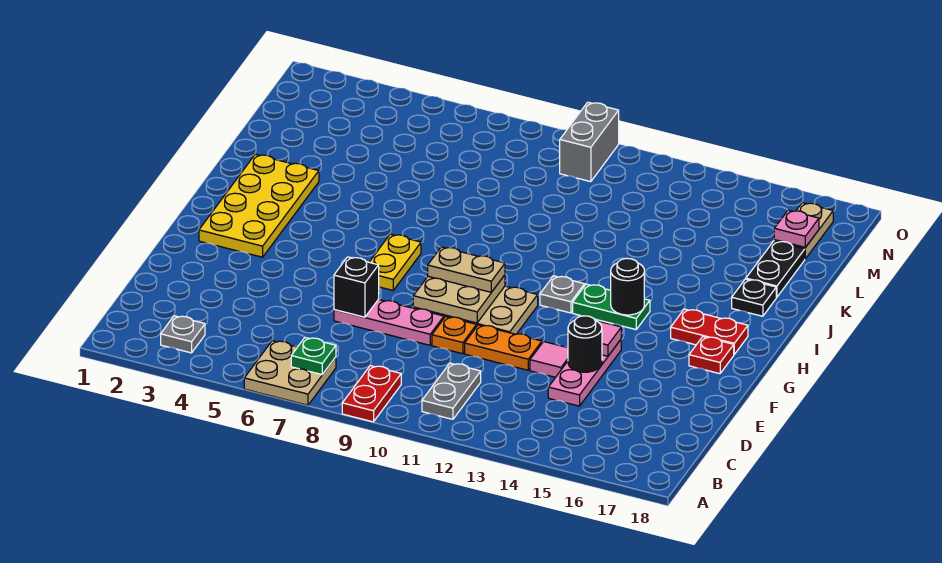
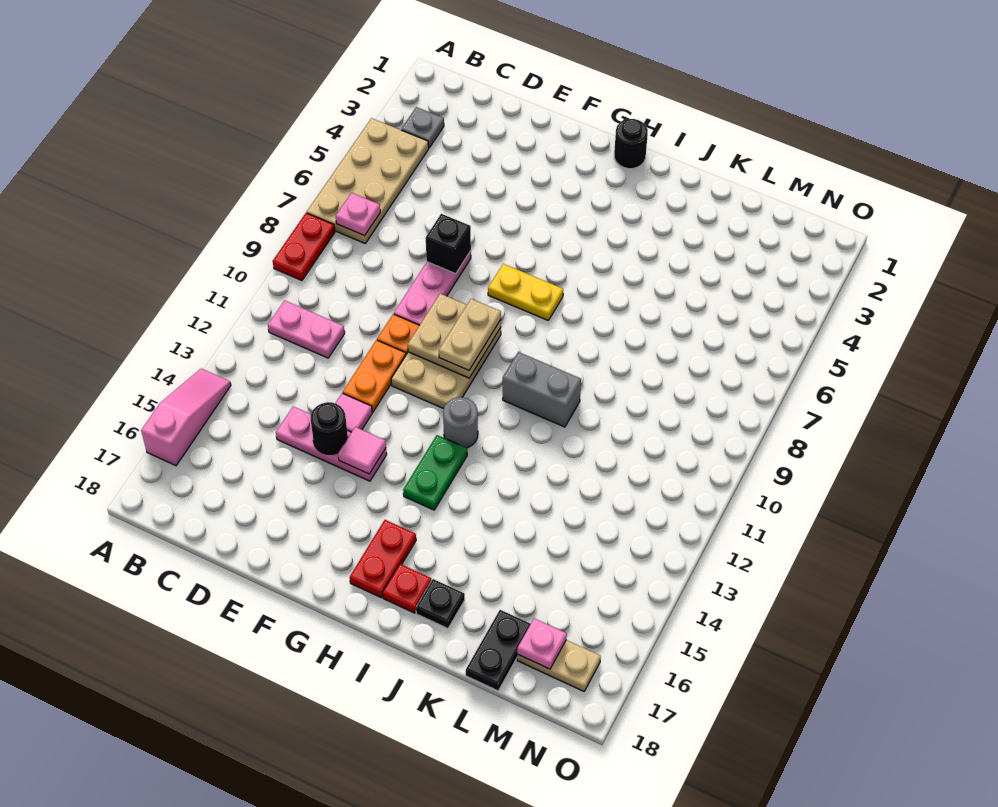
tan plate A6:B7 level 1 -> tan plate A4:B7 level 1
red plate A9:B9 level 1 -> red plate A8:A9 level 1
none -> pink slope A14:A16 level 1 top 16
green plate B7 level 2 -> pink plate B7 level 2
grey plate B11:C11 level 1 -> pink plate B11:C11 level 1
yellow plate G2:J3 level 1 -> none
red plate G17 level 1 -> red plate I17 level 1
grey plate H12 level 1 -> grey round brick H12 level 1
black round brick H14 level 2 -> black round brick H1 level 1
black plate K17:L17 level 1 -> black plate L17:L18 level 1
grey brick N10:O10 level 1 -> grey brick I10:J10 level 1

